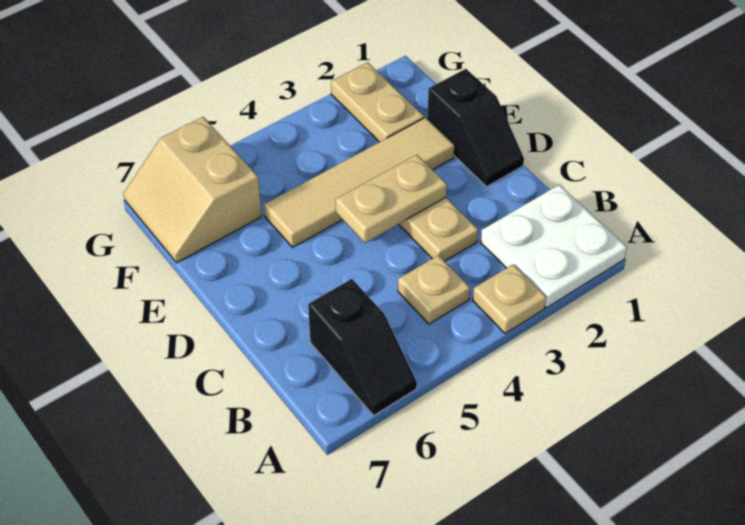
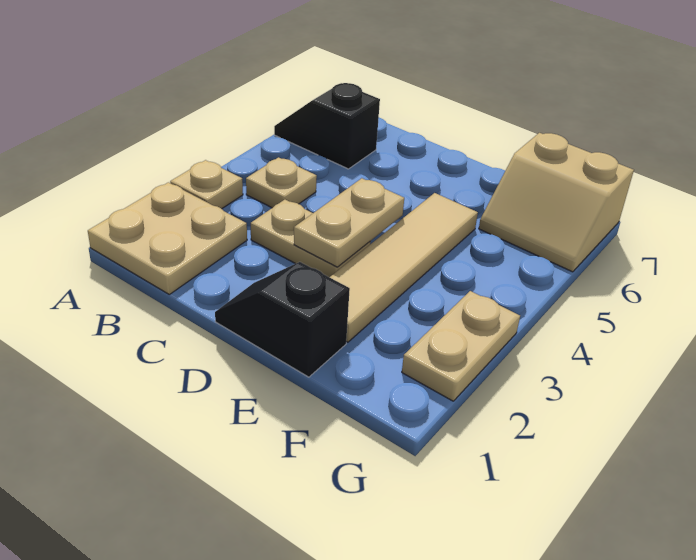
white plate A1:B2 level 1 -> tan plate A1:B2 level 1
tan plate F2:G2 level 1 -> tan plate G2:G3 level 1
tan slope F6:G7 level 1 top 6 -> tan slope F6:G7 level 1 top 7

